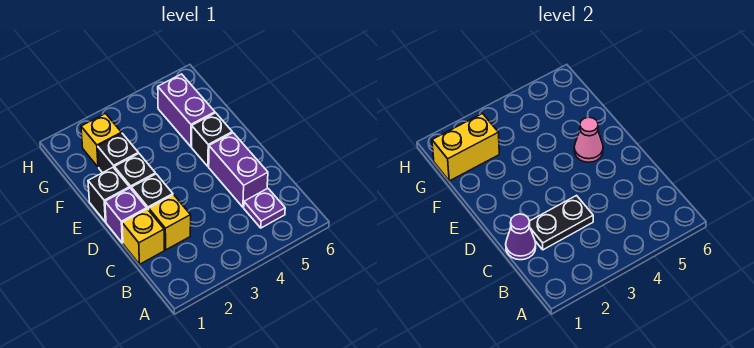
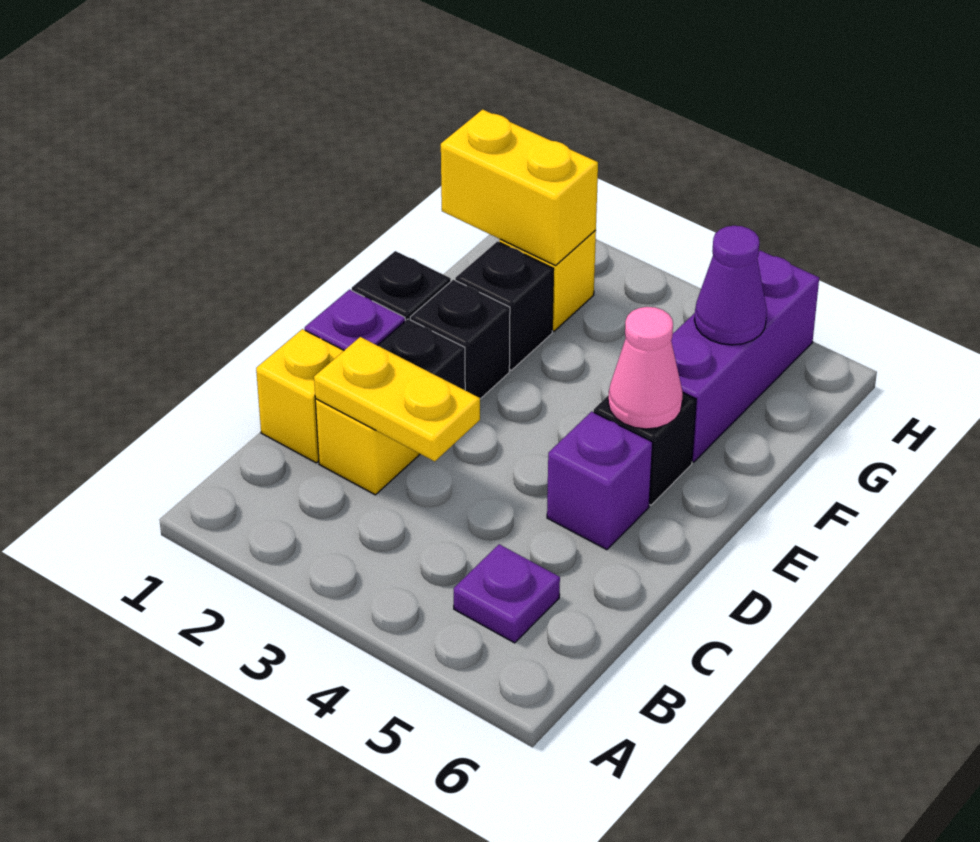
purple cone C1 level 2 -> purple cone G5 level 2
black plate C2:C3 level 2 -> yellow plate C2:C3 level 2
purple brick C5:D5 level 1 -> purple brick D5 level 1
purple brick F5:G5 level 1 -> purple brick F5:H5 level 1

